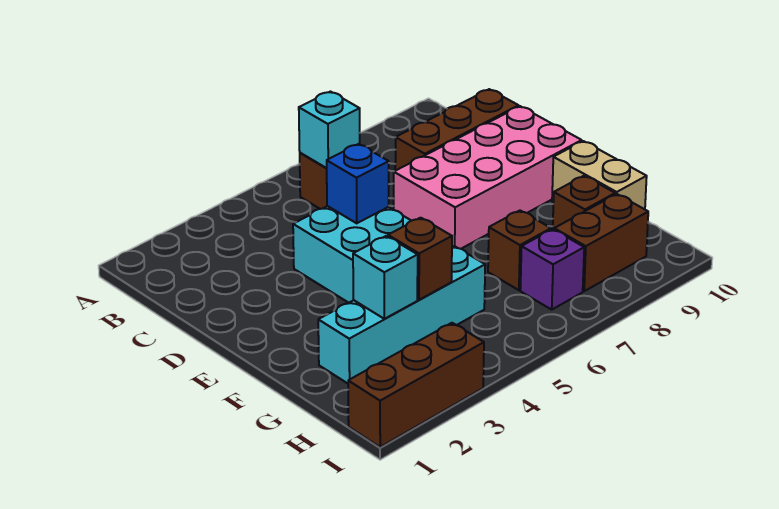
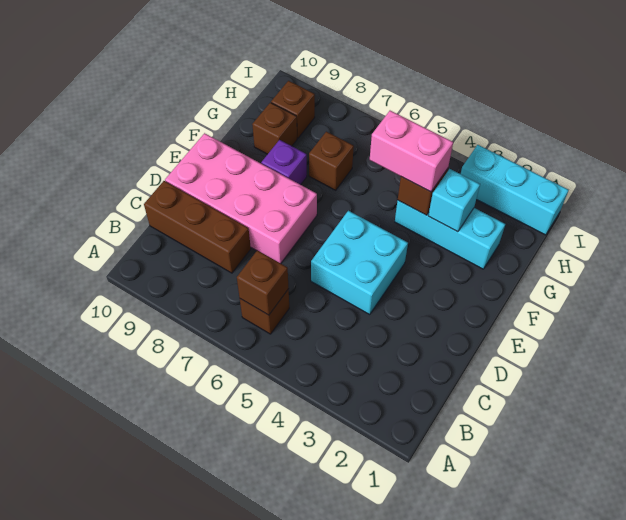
cyan brick B6 level 2 -> brown brick B6 level 2
blue brick D5 level 2 -> none
tan brick F10:G10 level 1 -> none
cyan brick G2:G5 level 1 -> cyan brick G2:G4 level 1
none -> pink brick G4:G5 level 3
purple brick H7 level 1 -> purple brick F8 level 1
brown brick H8:H9 level 1 -> brown brick H9 level 1
brown brick I1:I3 level 1 -> cyan brick I1:I3 level 1

